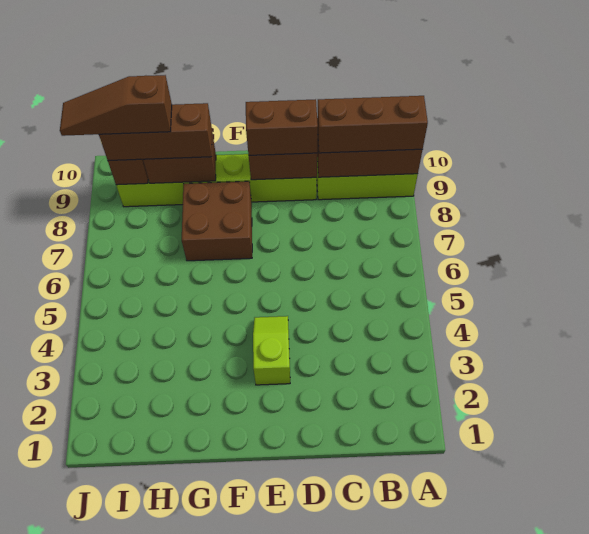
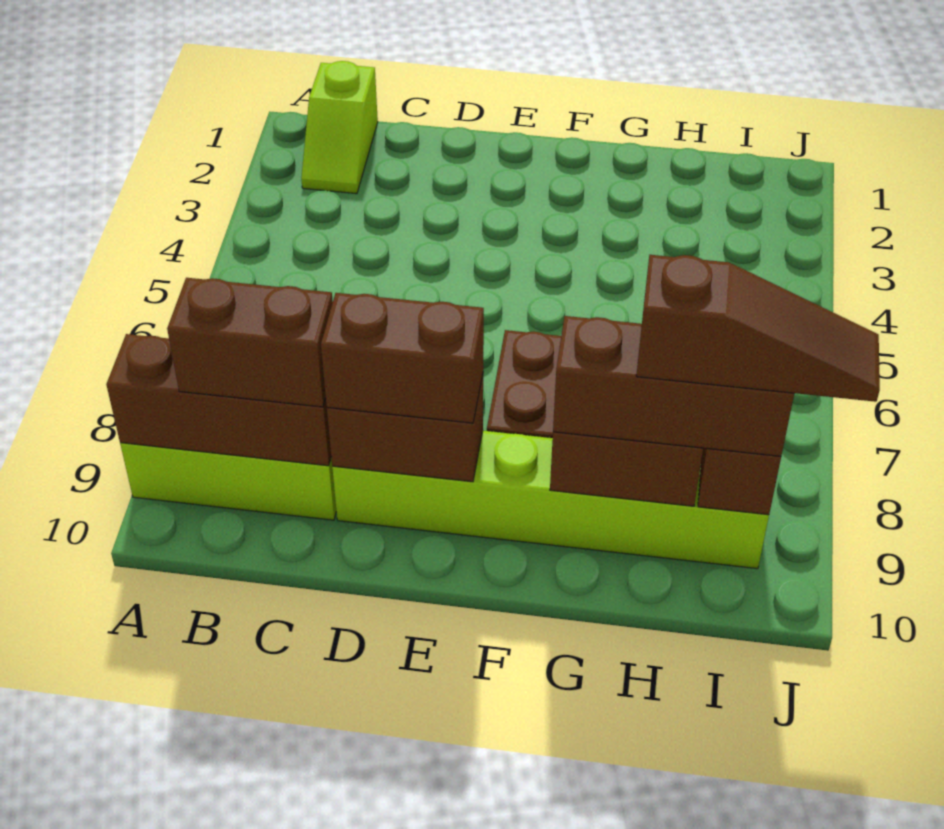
brown brick A9:C9 level 3 -> brown brick B9:C9 level 3
lime slope E3:E4 level 1 top 3 -> lime slope B1:B2 level 1 top 1

